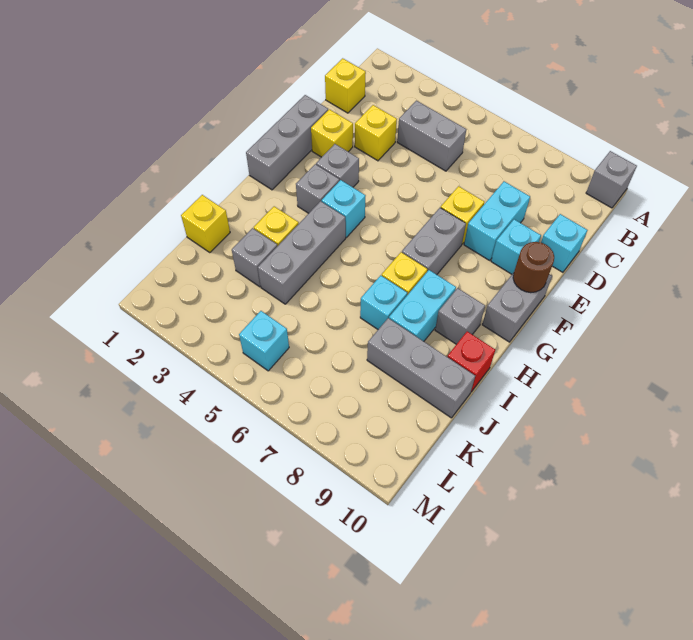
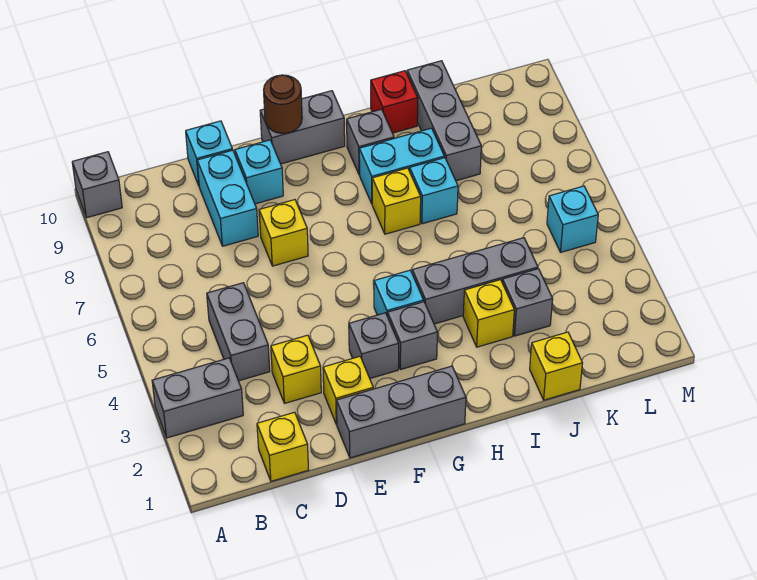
cyan brick D8:E8 level 1 -> cyan brick D8:D9 level 1
grey brick F7:G7 level 1 -> grey brick A3:B3 level 1

